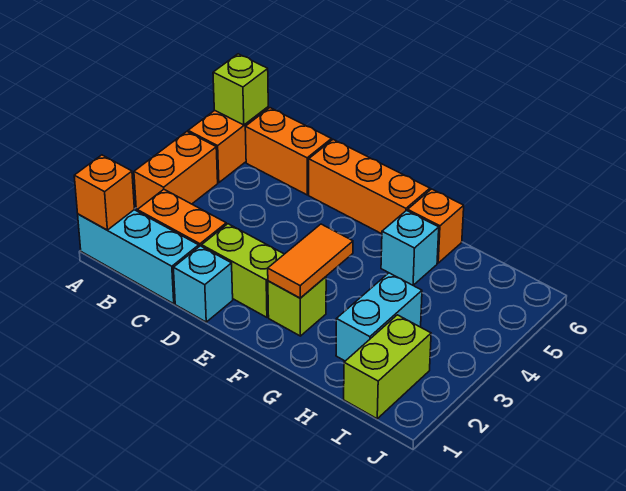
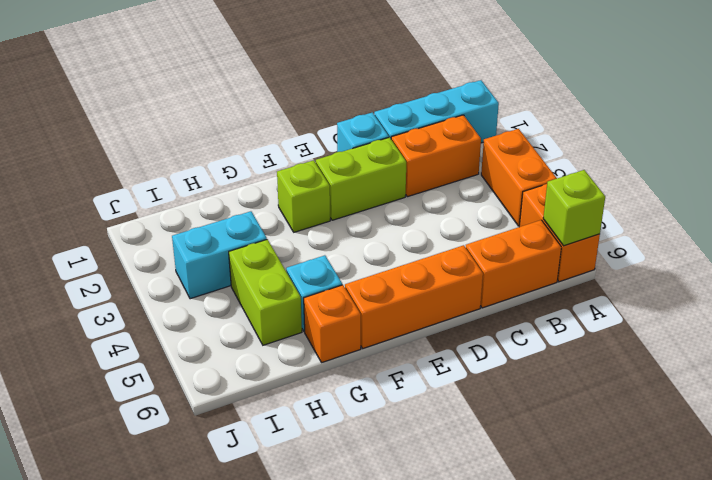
orange brick A1 level 2 -> none
orange tile F2:F3 level 2 -> none
cyan brick H2:H3 level 1 -> cyan brick H3:I3 level 1
lime brick I1:I2 level 1 -> lime brick H4:H5 level 1

